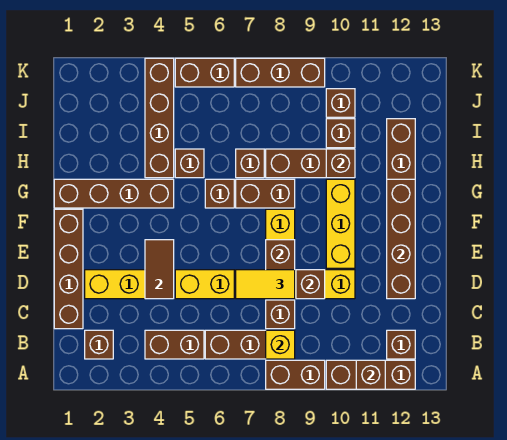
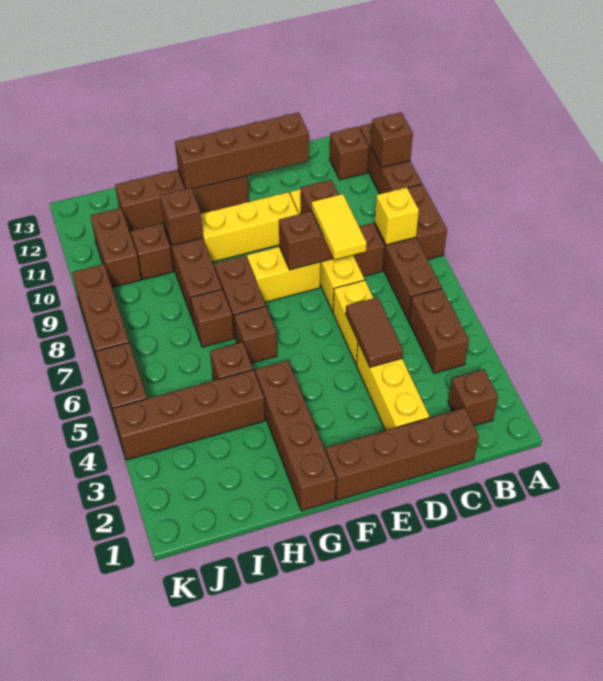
brown tile D4:E4 level 2 -> brown tile D4:D5 level 2
brown brick J10 level 1 -> brown brick J10:J11 level 1

